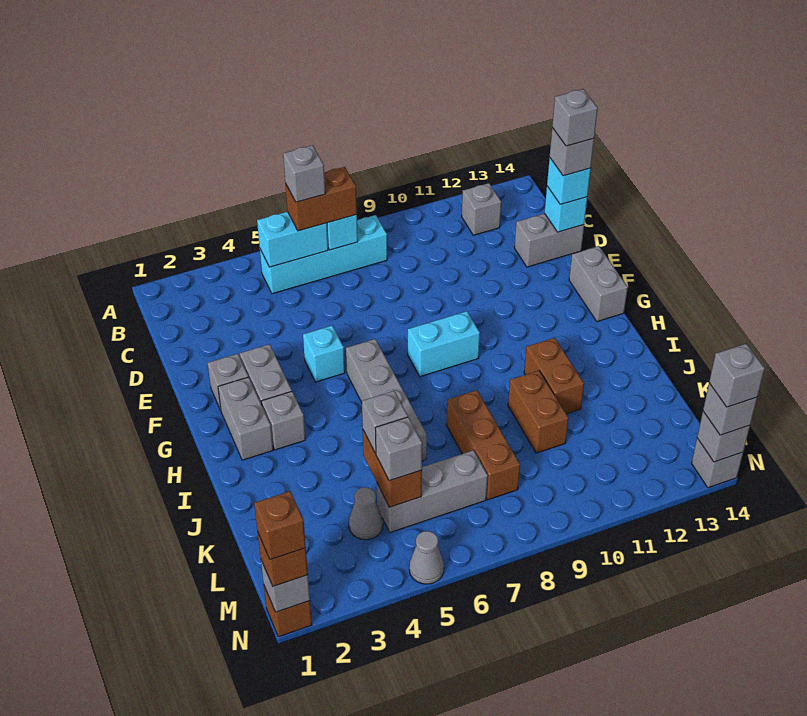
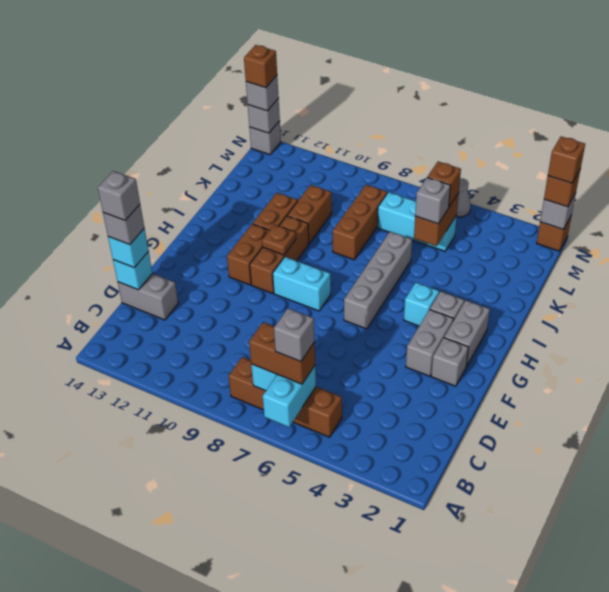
cyan brick B5:B8 level 1 -> brown brick B5:B8 level 1
cyan brick B5:B6 level 2 -> cyan brick A6:B6 level 2
grey brick B12 level 1 -> none
cyan brick F5 level 1 -> cyan brick H4 level 1
grey brick F14:G14 level 1 -> none
none -> brown brick G10:I10 level 1
none -> brown brick G11:H11 level 1
none -> brown plate H10 level 2
grey cone L4 level 1 -> none
grey brick L5:L7 level 1 -> cyan brick L5:L7 level 1
grey brick L5 level 3 -> brown brick L5 level 3
grey brick N14 level 4 -> brown brick N14 level 4

